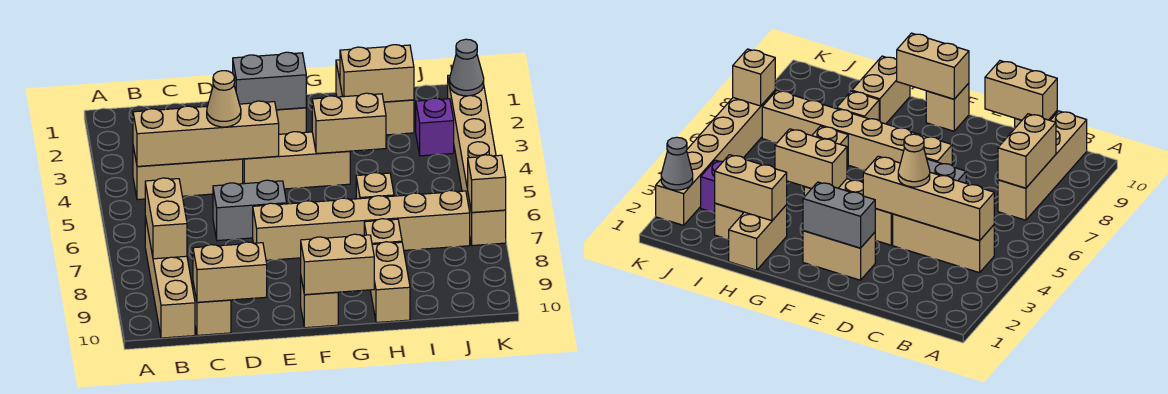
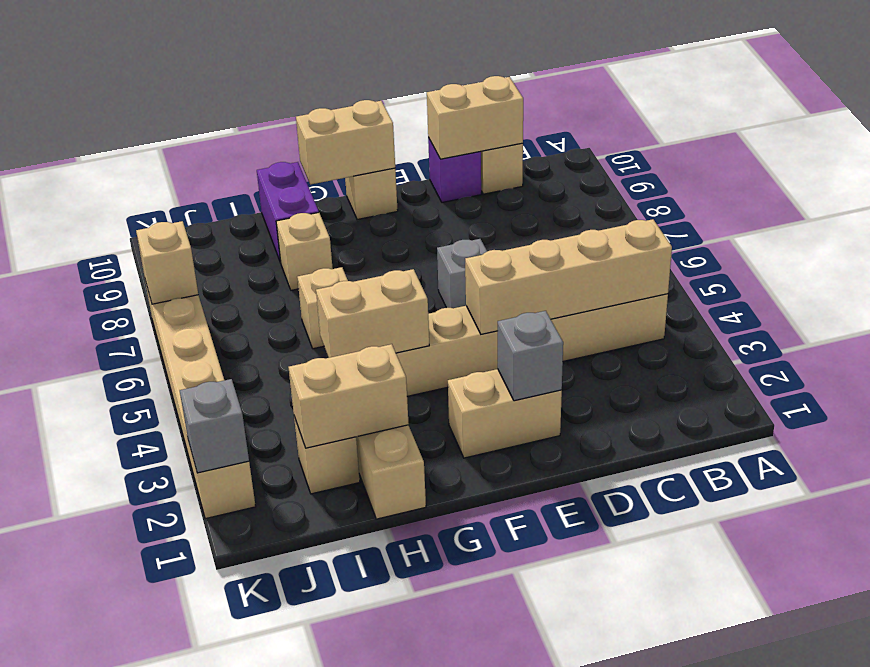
tan brick B7:B10 level 1 -> none
tan brick B7:B8 level 2 -> none
tan cone D4 level 3 -> none
grey brick D6:E6 level 1 -> grey brick E6 level 1
grey brick E2:F2 level 2 -> grey brick E2 level 2
tan brick E7:J7 level 1 -> none
tan brick H9:H10 level 1 -> purple brick H9:H10 level 1
purple brick J3 level 1 -> purple brick D10 level 1
grey cone K2 level 2 -> grey brick K2 level 2

